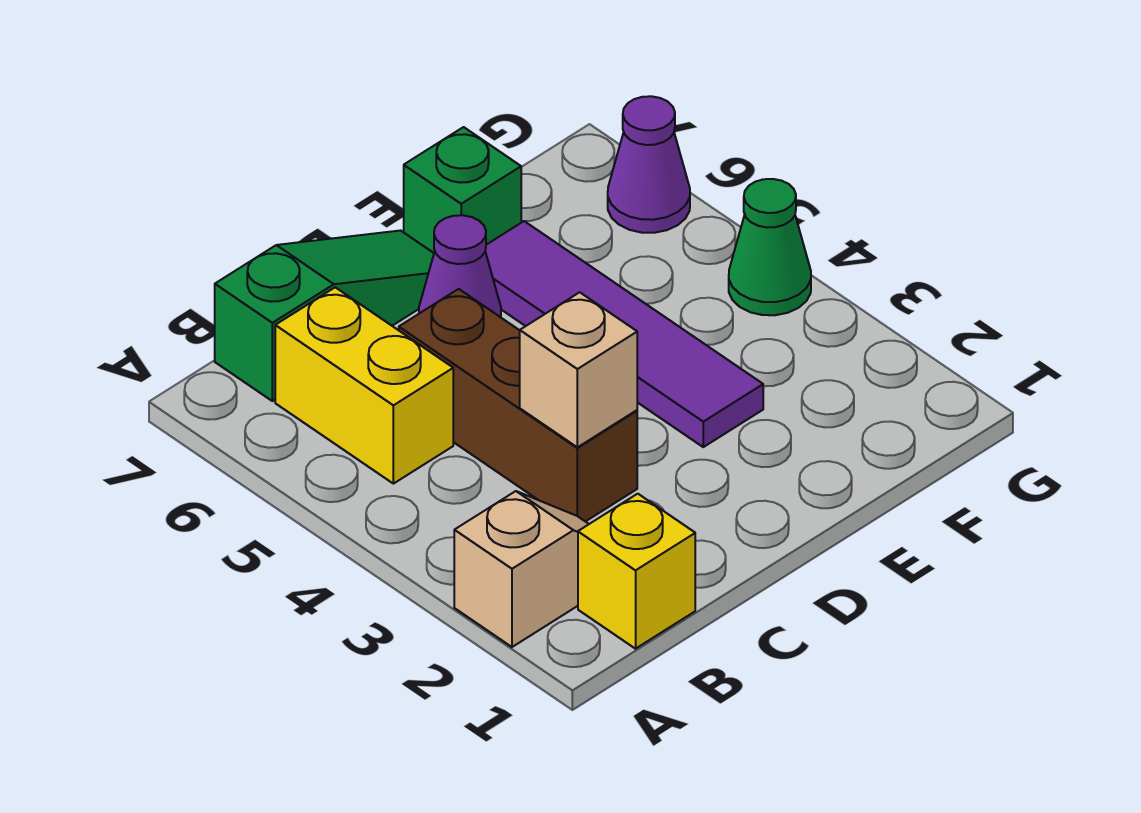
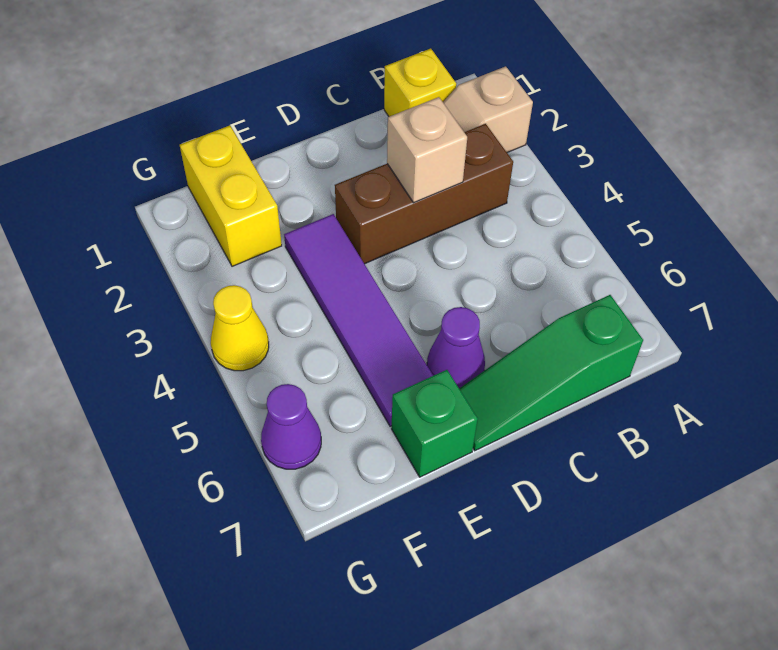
yellow brick B5:B6 level 1 -> yellow brick F1:F2 level 1
brown brick C3:C5 level 1 -> brown brick B3:D3 level 1
green cone G4 level 1 -> yellow cone G4 level 1

